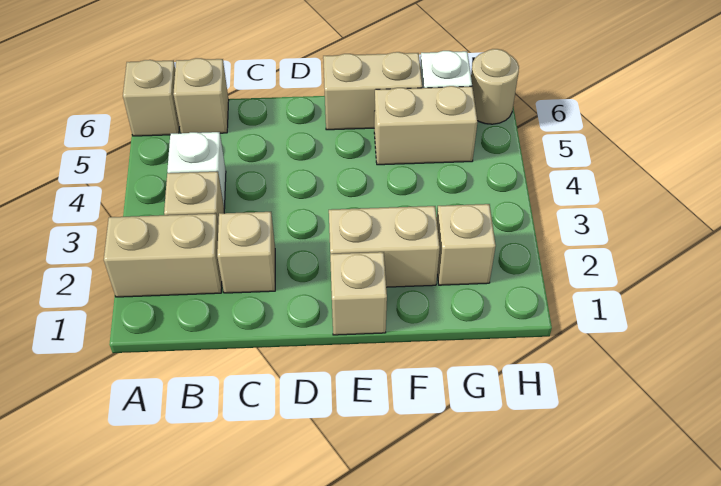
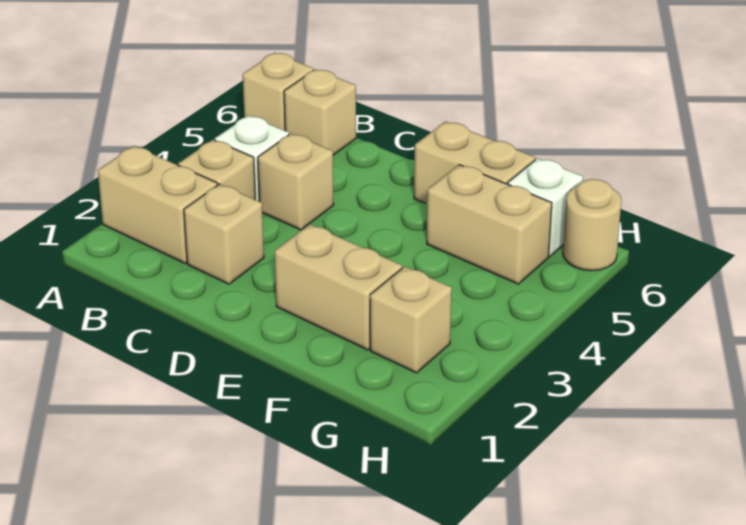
tan brick E1 level 1 -> tan brick C4 level 1

